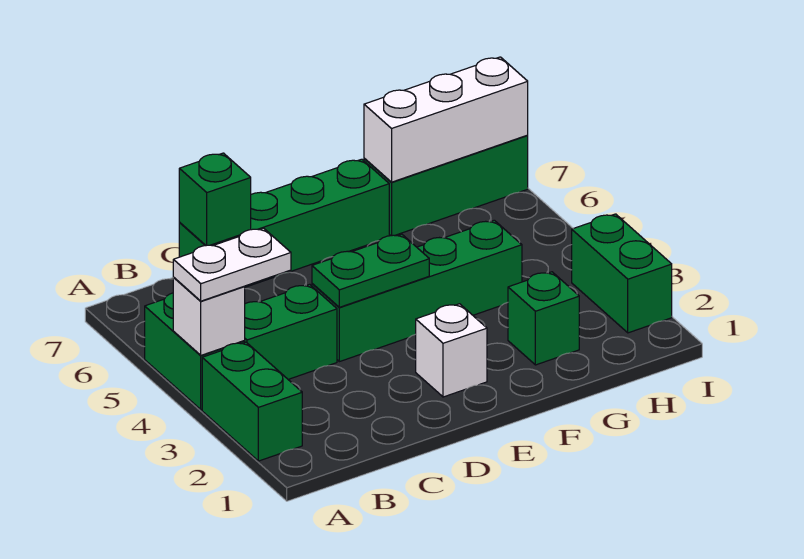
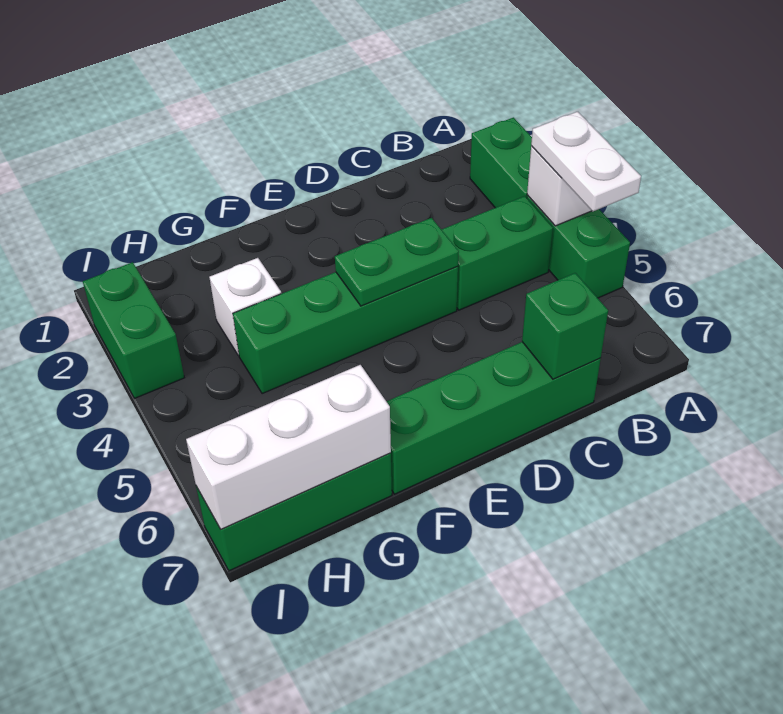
white plate A4:B4 level 3 -> white plate A4:A5 level 3
white brick E2 level 1 -> white brick G3 level 1
green brick G2 level 1 -> none

